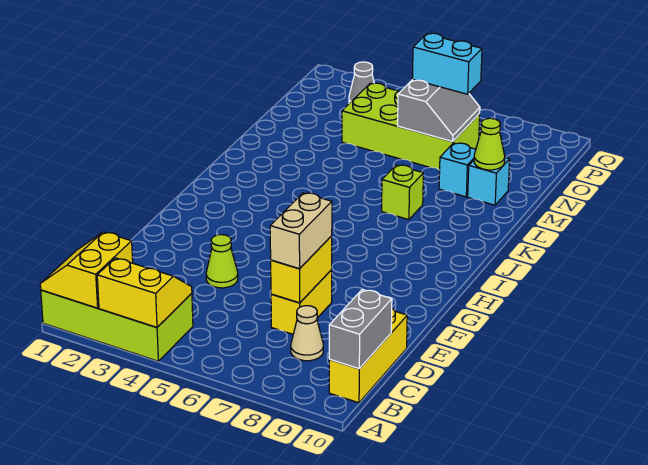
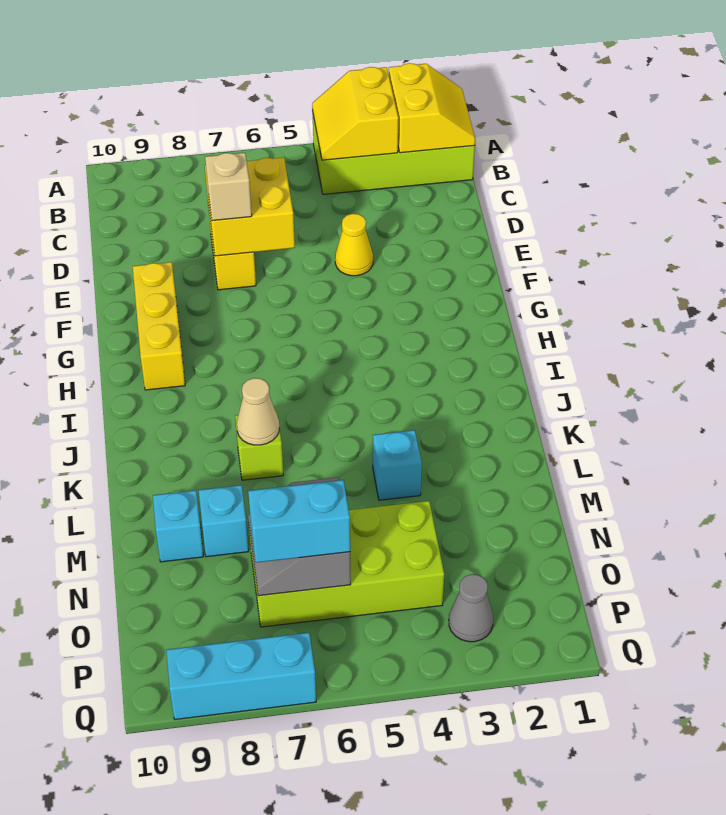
yellow slope A3:B4 level 2 top A -> yellow slope A3:B4 level 2 top 3
yellow brick B10:D10 level 1 -> yellow brick F9:H9 level 1
grey brick B10:C10 level 2 -> none
tan cone C8 level 1 -> tan cone K7 level 2
yellow brick D7:E7 level 2 -> yellow brick D6:E7 level 2
tan brick D7:E7 level 3 -> tan brick E7 level 3
lime cone E4 level 1 -> yellow cone E4 level 1
none -> cyan brick L4 level 1
lime cone M9 level 2 -> none
none -> cyan brick Q7:Q9 level 1

